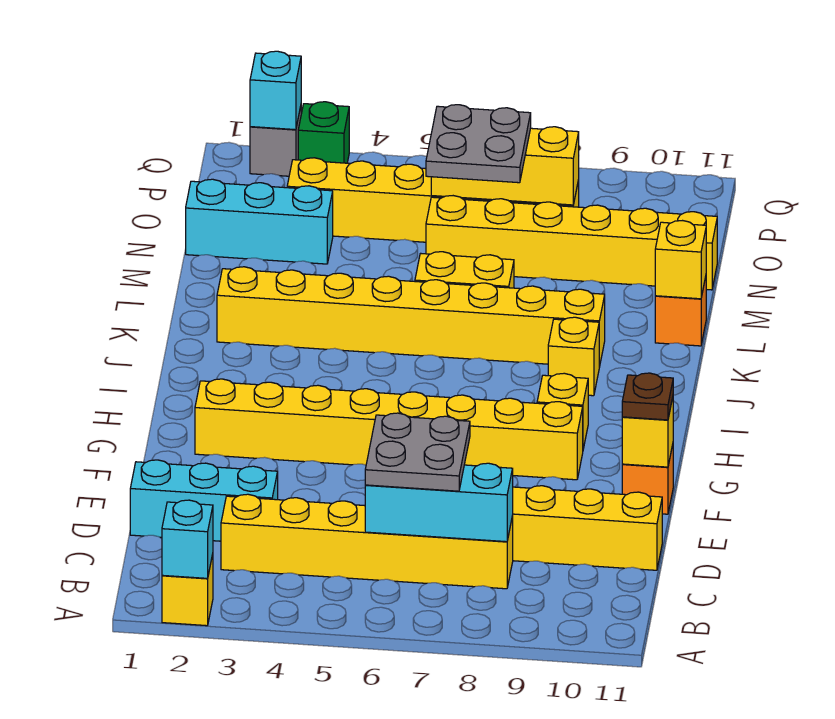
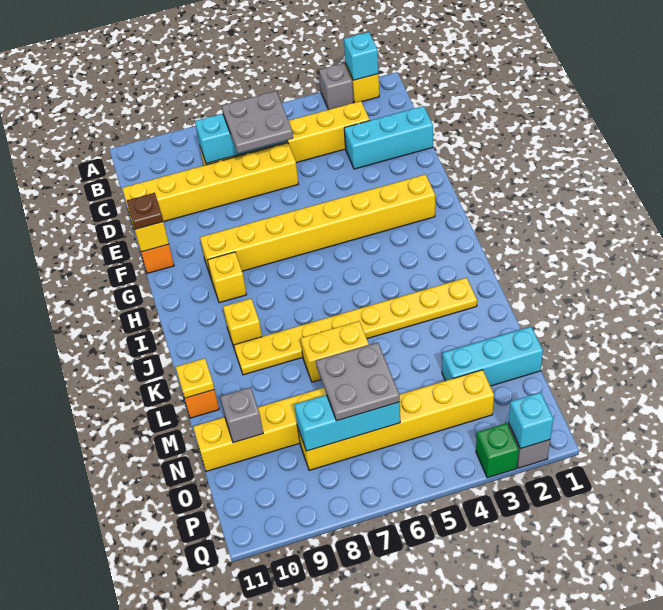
none -> grey brick A3 level 1
yellow brick K2:K9 level 1 -> yellow plate K2:K9 level 1
yellow brick L11 level 2 -> yellow plate L11 level 2
none -> grey brick N10 level 2
yellow brick O6:O8 level 2 -> cyan brick O6:O8 level 2

